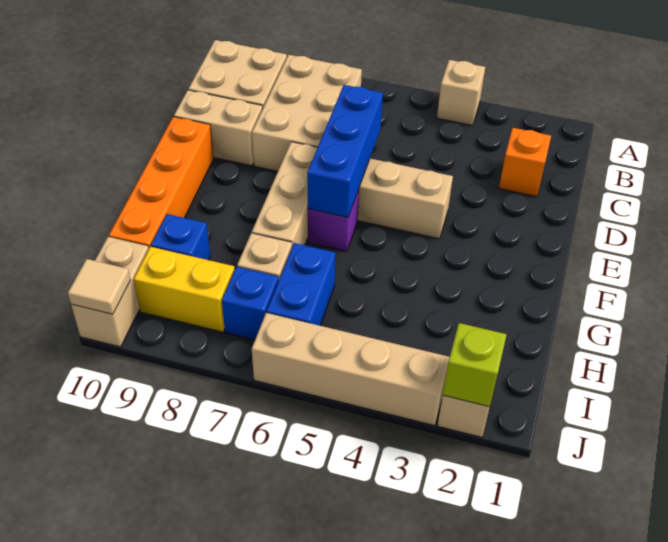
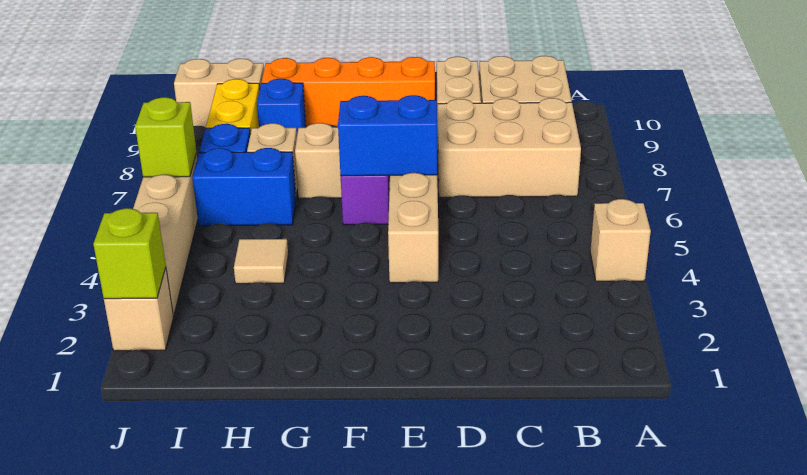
orange brick C2 level 1 -> none
blue brick D6:F6 level 2 -> blue brick E6:F6 level 2
none -> lime brick J6 level 2
tan tile J10 level 2 -> tan tile H4 level 1

